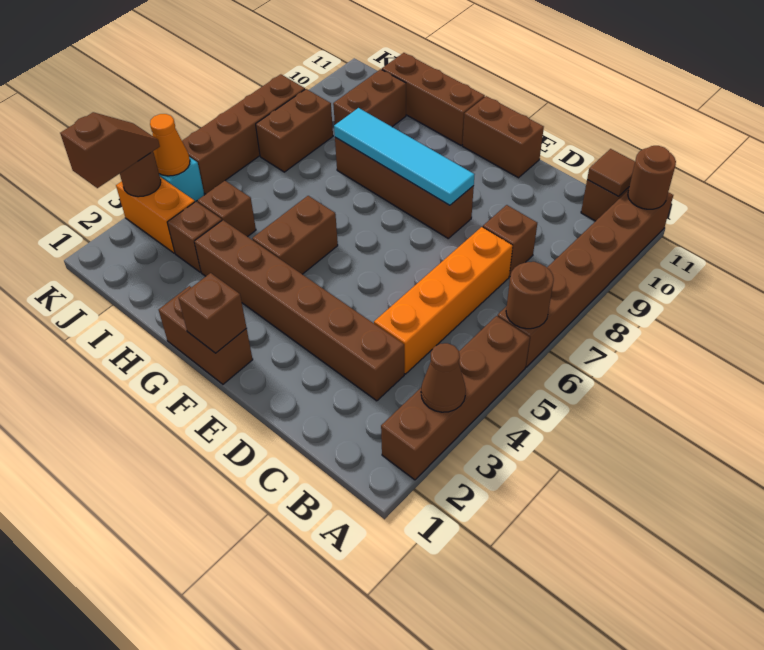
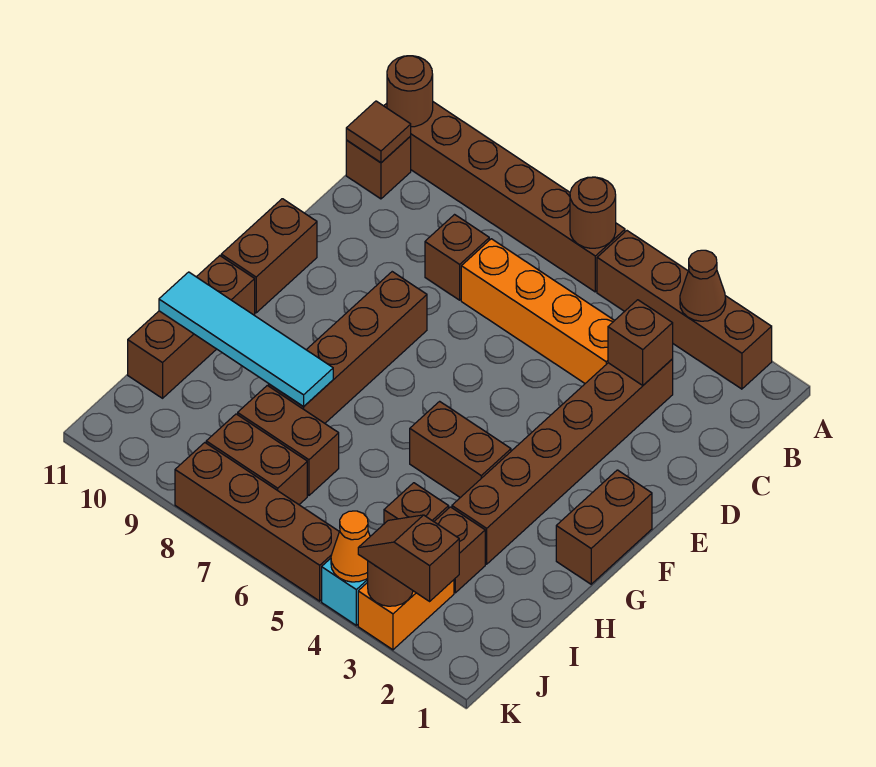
cyan tile E8:H8 level 2 -> cyan tile H8:H11 level 2
brown brick F1 level 2 -> brown brick C3 level 2
brown brick I9:I10 level 1 -> brown brick I7:I8 level 1

